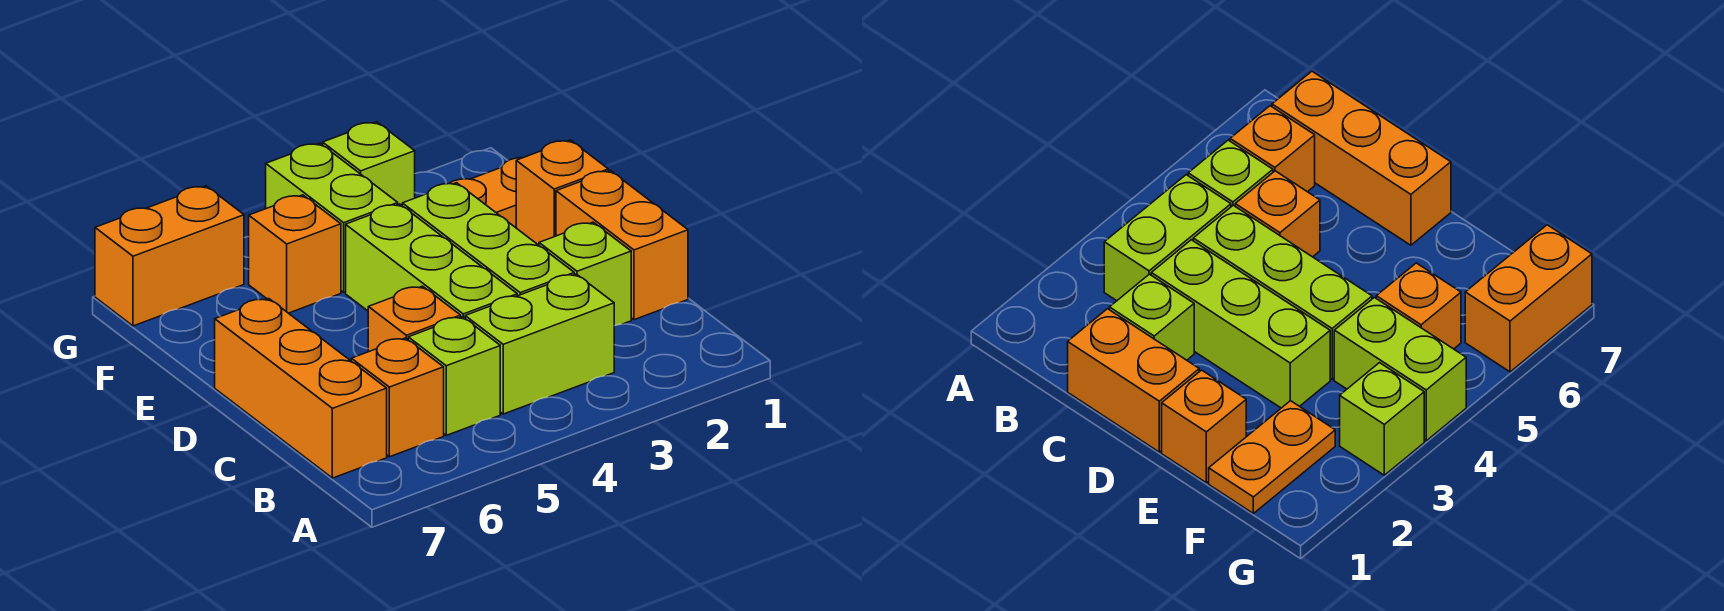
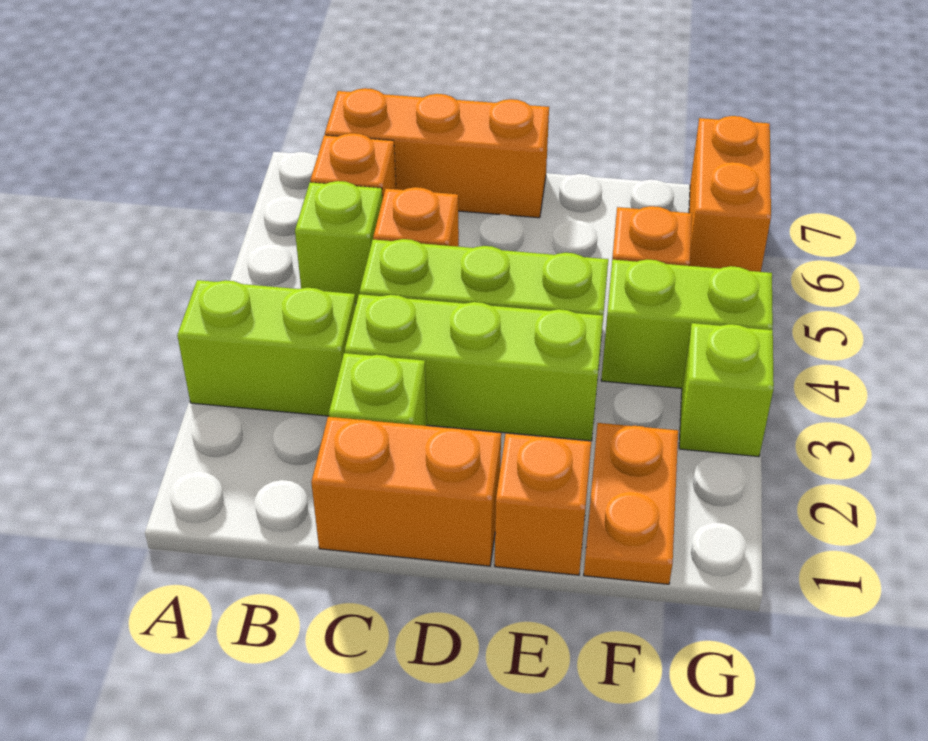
lime brick B3:B4 level 1 -> lime brick A3:B3 level 1

